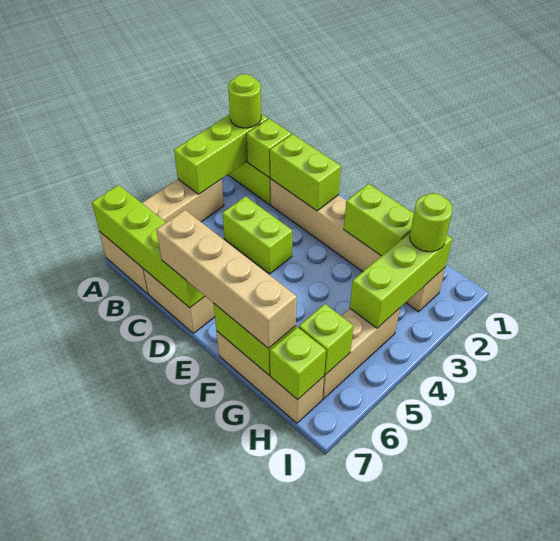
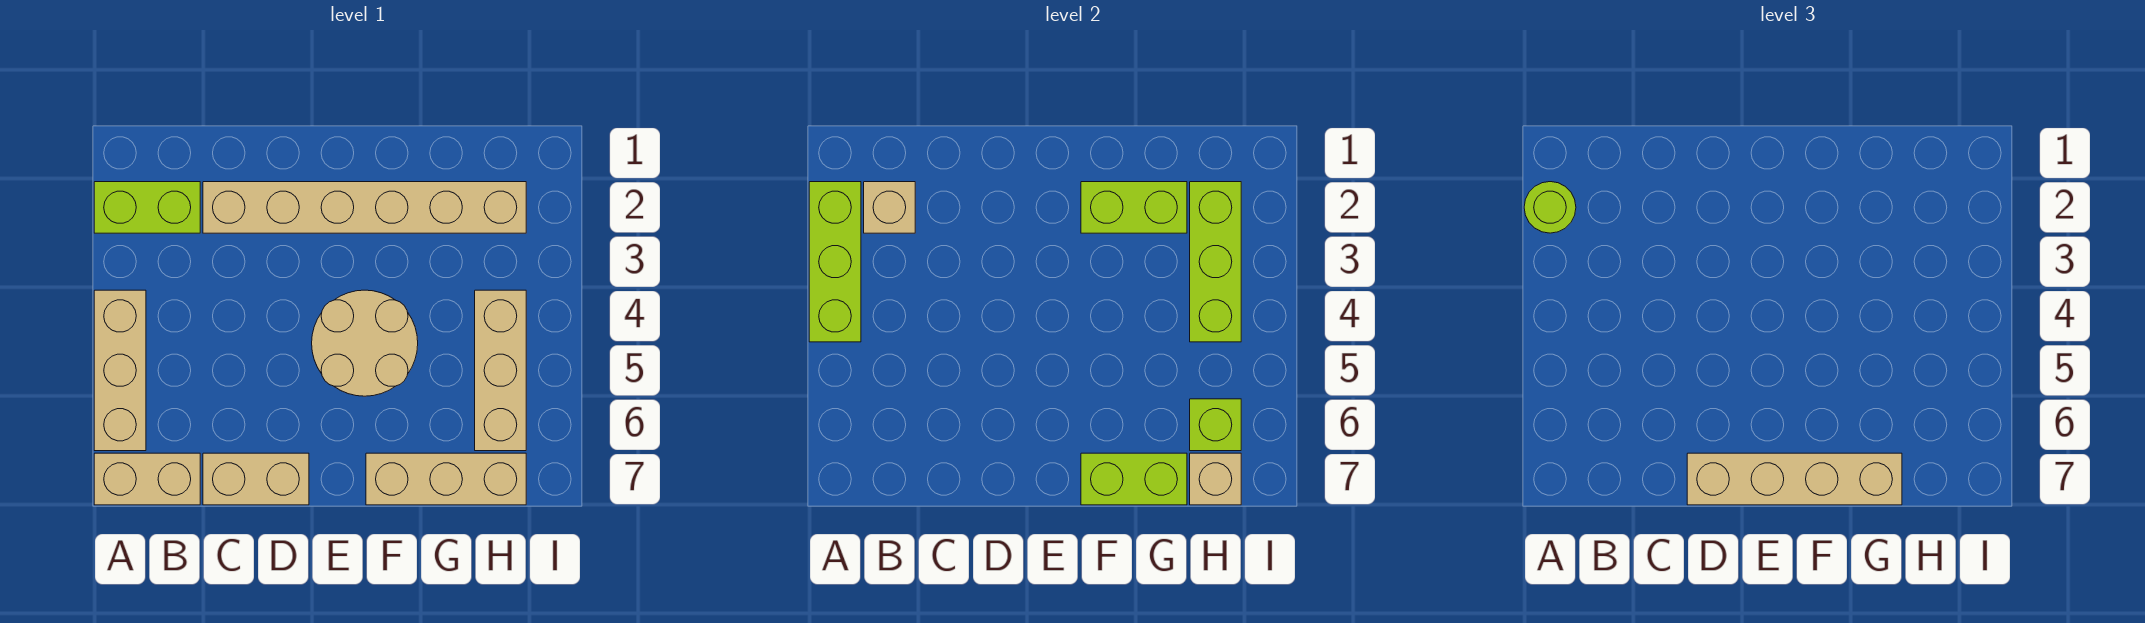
lime brick A7:D7 level 2 -> none
lime brick B2 level 2 -> tan brick B2 level 2
lime brick C2:D2 level 2 -> none
lime brick C4:D4 level 1 -> none
none -> tan round brick E4:F5 level 1
lime round brick H2 level 3 -> none
lime brick H7 level 2 -> tan brick H7 level 2

